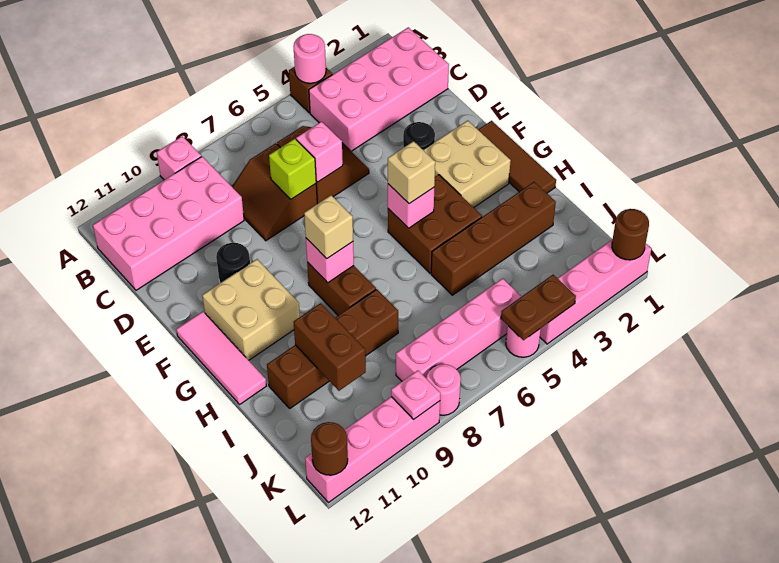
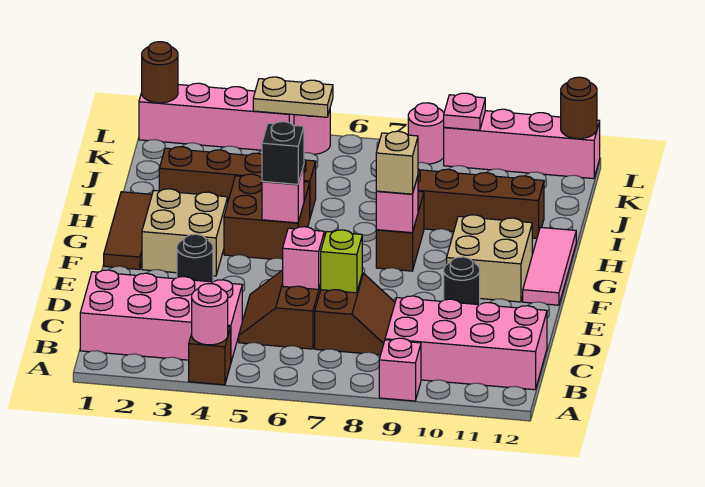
tan brick G5 level 3 -> black brick G5 level 3
brown brick I10:J10 level 2 -> none
pink brick K5:K8 level 1 -> none
brown plate L4:L5 level 2 -> tan plate L4:L5 level 2

